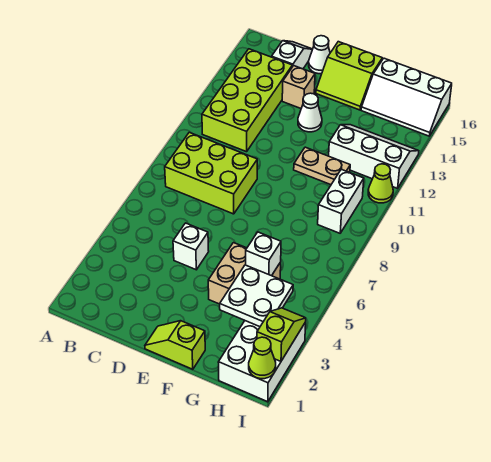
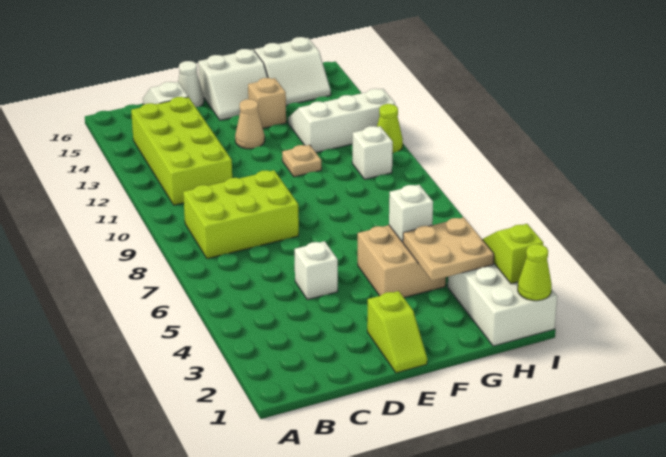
tan brick D14 level 1 -> tan brick F14 level 1
lime slope E1:F1 level 1 top F -> lime slope E1:E2 level 1 top 2
white cone E13 level 1 -> tan cone E13 level 1
lime slope E15:F16 level 1 top 16 -> white slope E15:F16 level 1 top 16
tan plate F11:G11 level 1 -> tan plate F11 level 1
white plate G3:H4 level 2 -> tan plate G3:H4 level 2
white slope G15:I16 level 1 top 16 -> white slope G15:H16 level 1 top 16
white brick H9:H10 level 1 -> white brick H10 level 1

